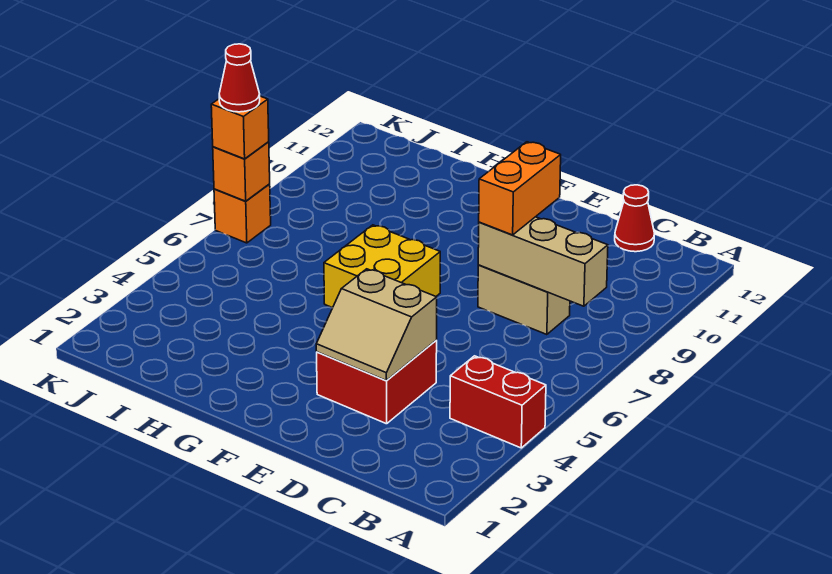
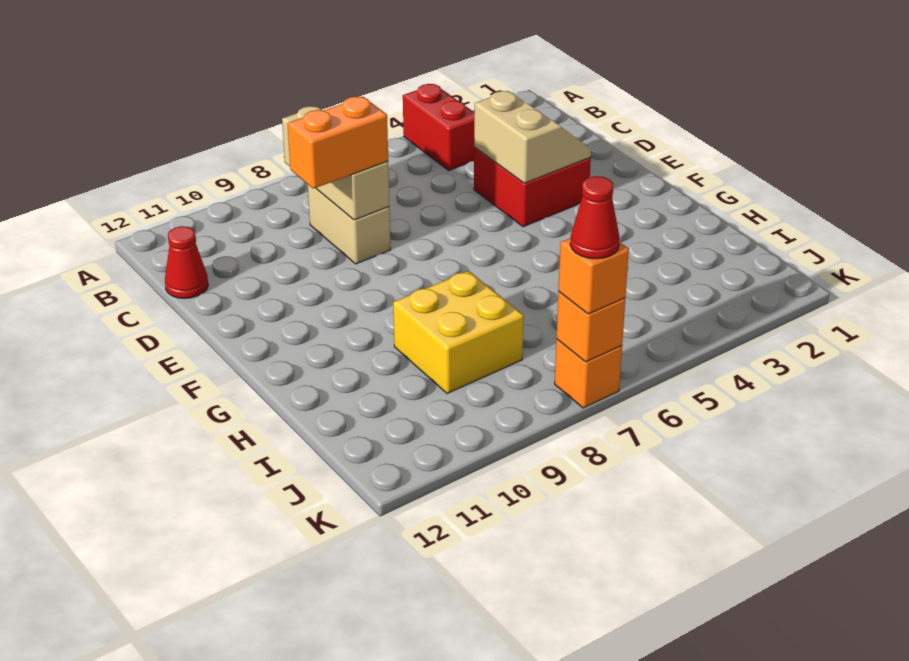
yellow brick F6:G7 level 1 -> yellow brick H8:I9 level 1

